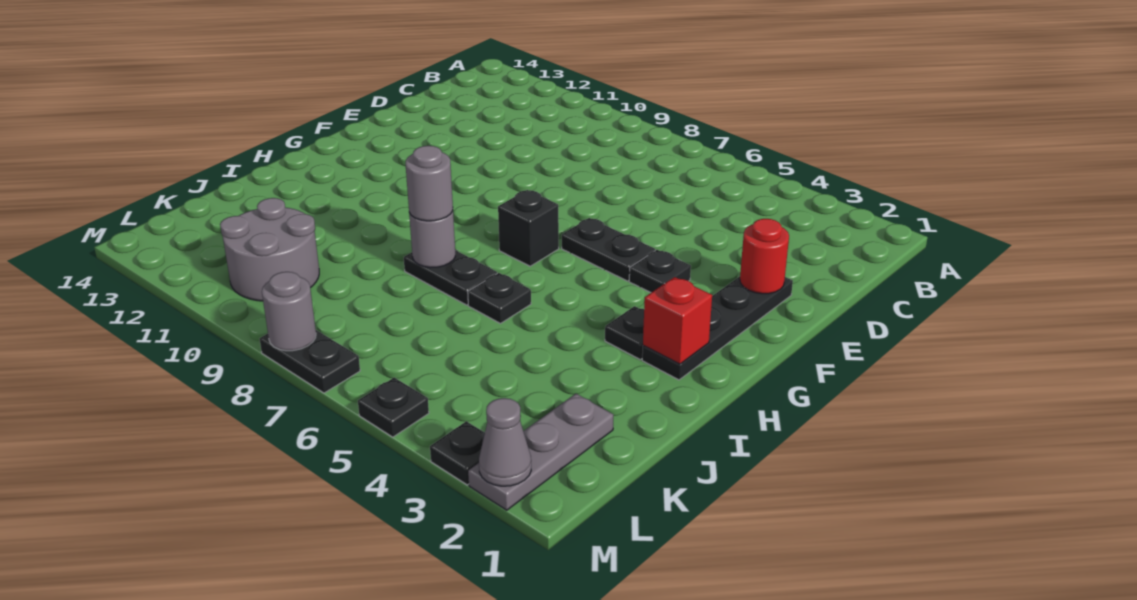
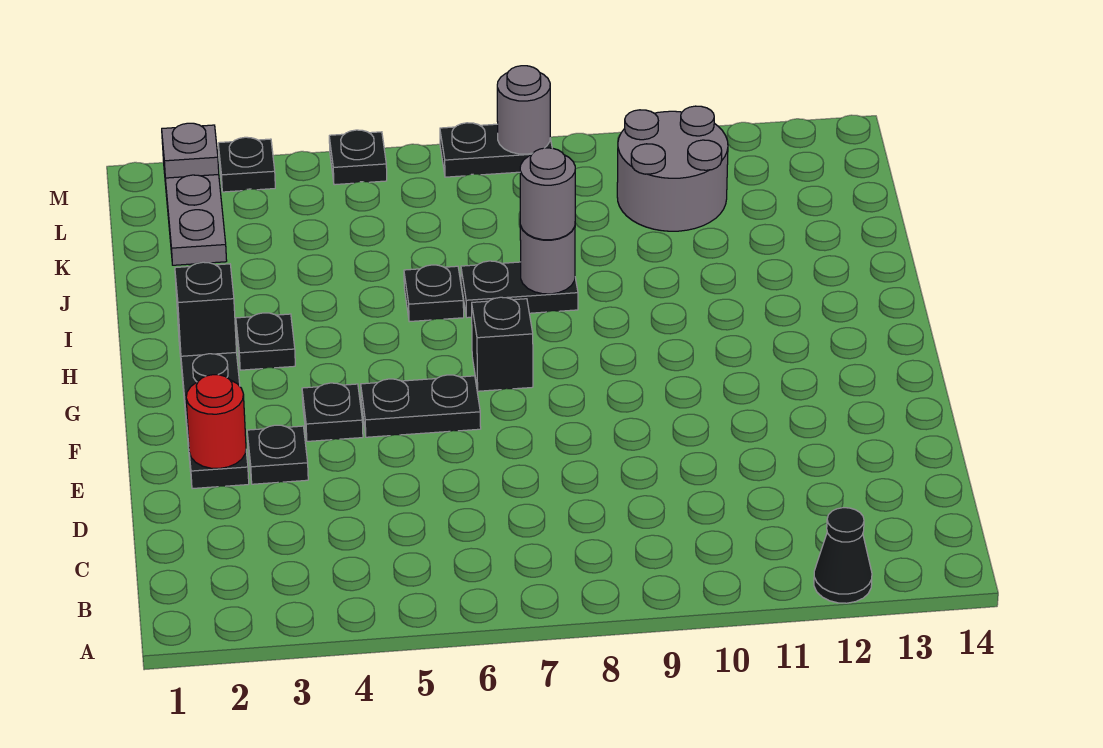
none -> black cone A12 level 1
none -> black plate E3 level 1
red brick H2 level 2 -> black brick H2 level 2
grey cone M2 level 2 -> grey plate M2 level 2

